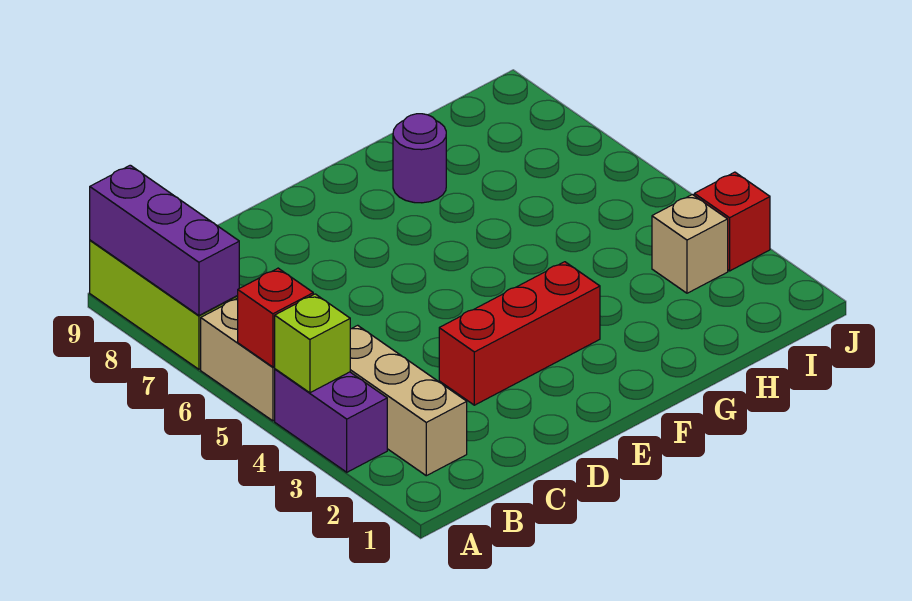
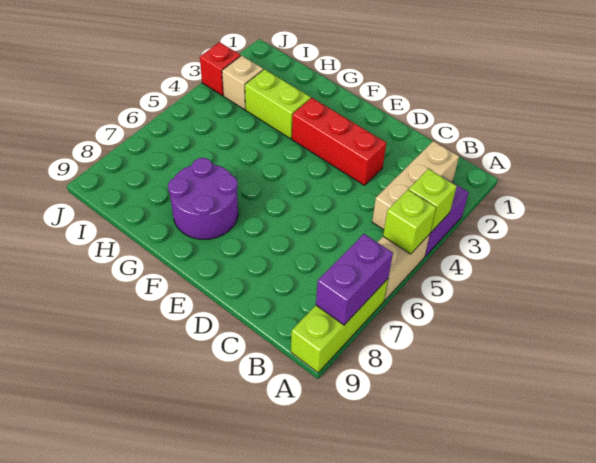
red brick A5 level 2 -> lime brick A5 level 2
purple brick A7:A9 level 2 -> purple brick A7:A8 level 2
none -> lime brick G3:H3 level 1
purple round brick G8 level 1 -> purple round brick F7:G8 level 1

